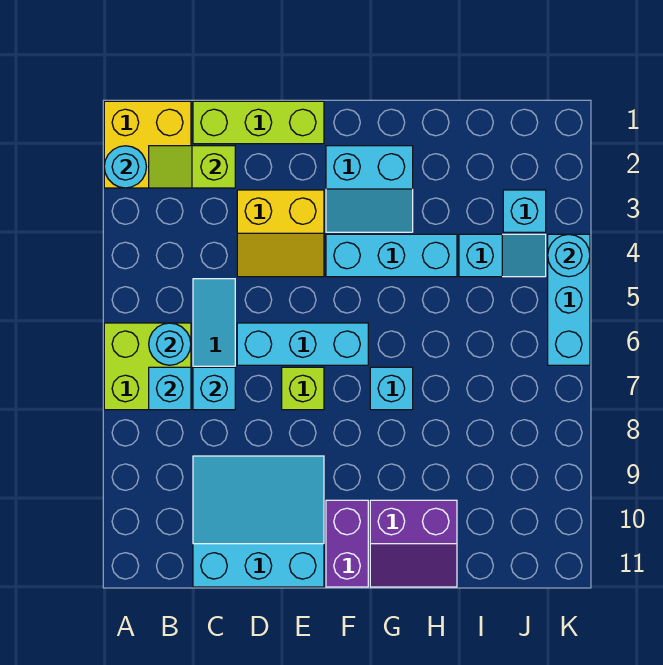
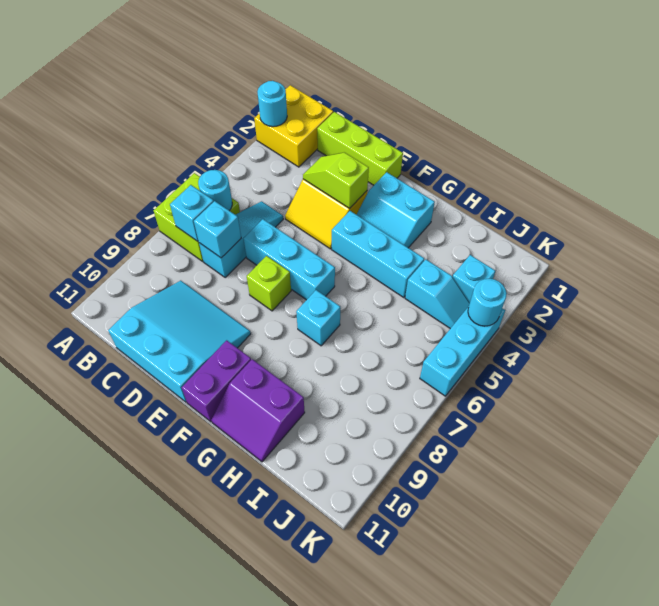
lime slope B2:C2 level 2 top C -> lime slope D3:E3 level 2 top E

